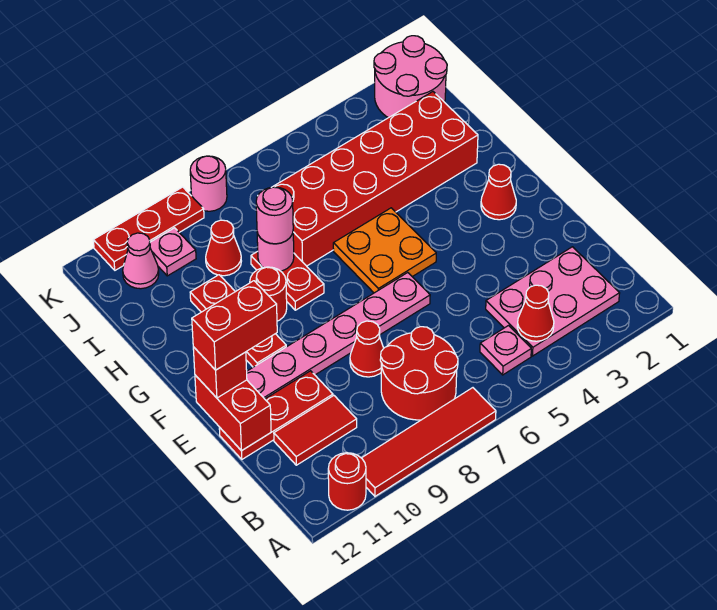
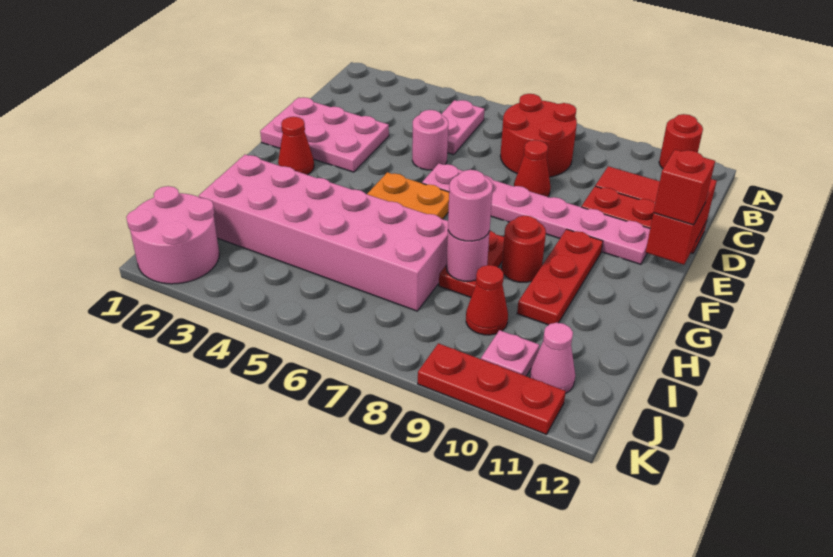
red tile A7:A10 level 1 -> none
pink plate B2:C4 level 1 -> pink plate D1:E3 level 1
red cone B4 level 2 -> none
pink plate B5 level 1 -> pink plate B5:C5 level 1
red brick E11:E12 level 4 -> none
red brick H2:I7 level 1 -> pink brick H2:I7 level 1
pink round brick K8 level 1 -> pink round brick D5 level 1

